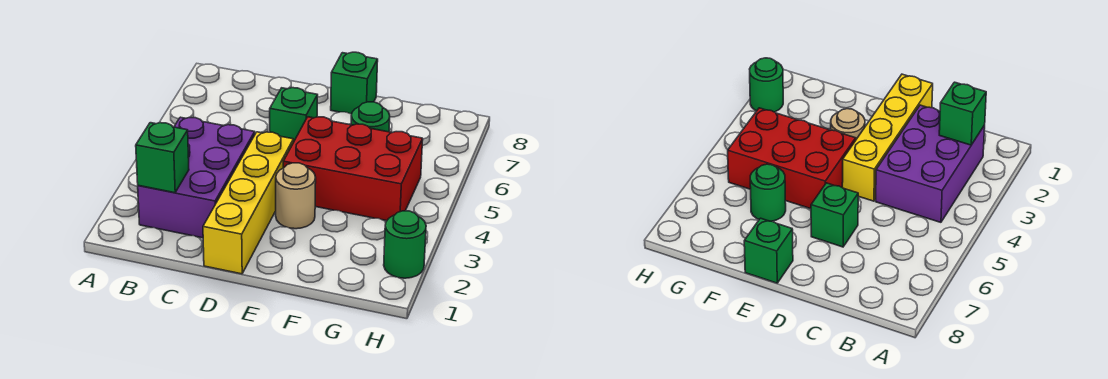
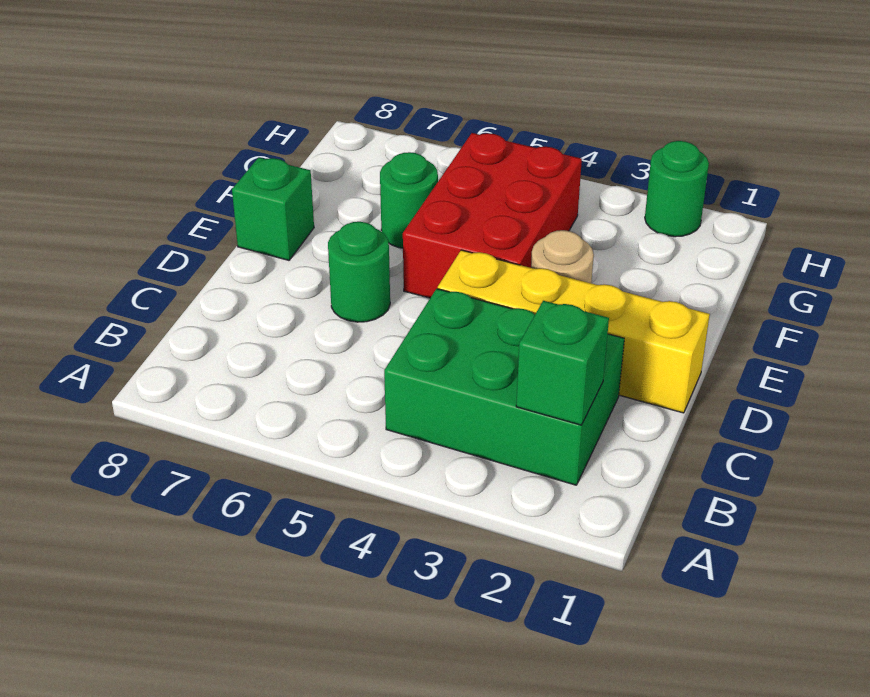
purple brick B2:C4 level 1 -> green brick B2:C4 level 1
green brick D6 level 1 -> green round brick D6 level 1

